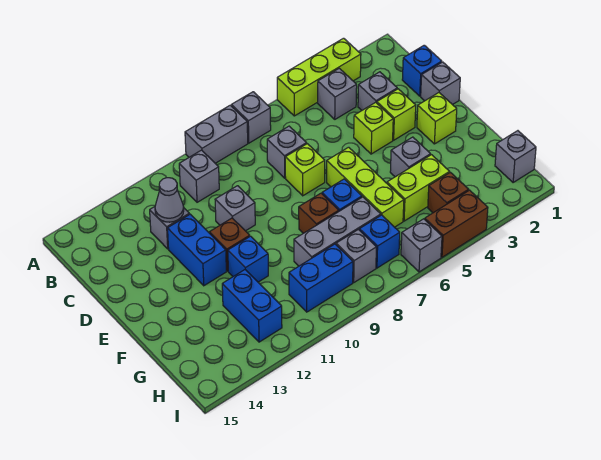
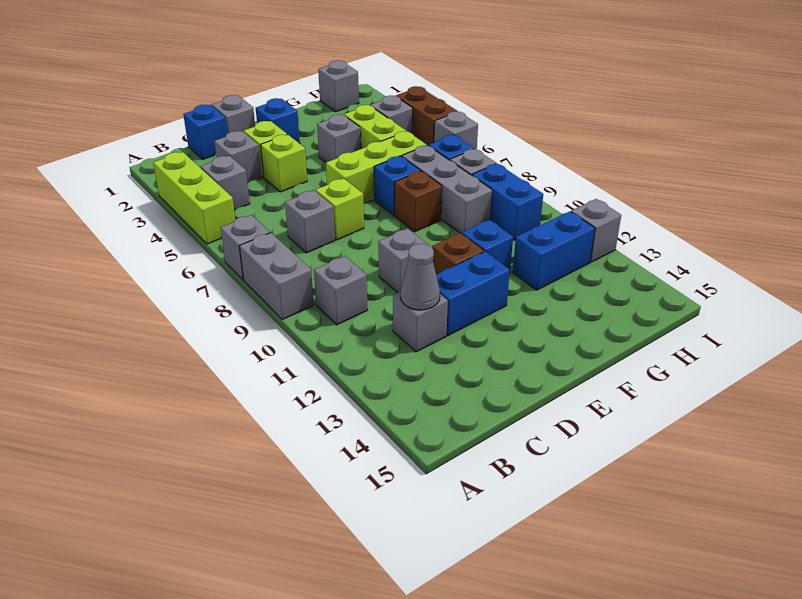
lime brick E2 level 1 -> blue brick E2 level 1
brown brick H4 level 1 -> grey brick H4 level 1
none -> grey brick I12 level 1

